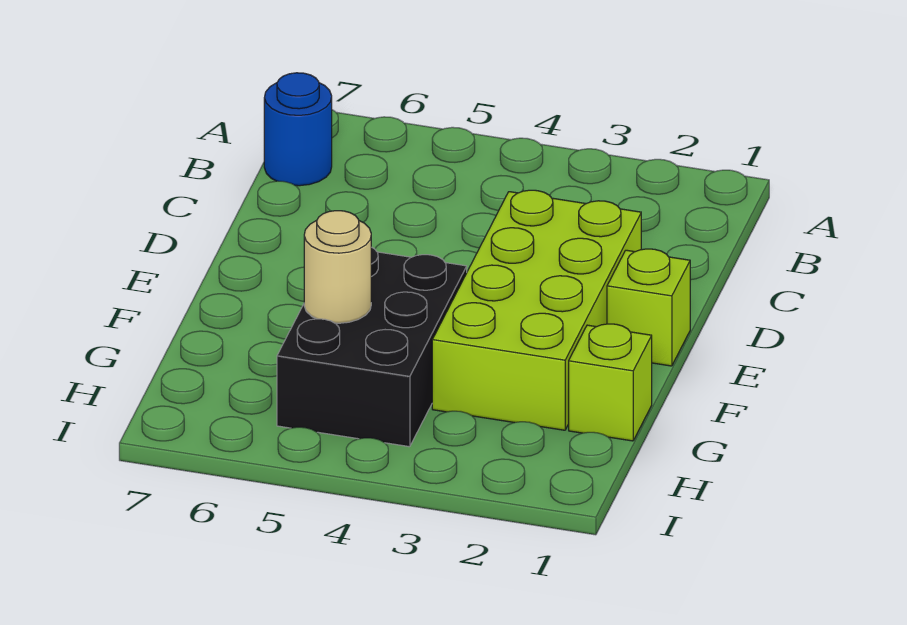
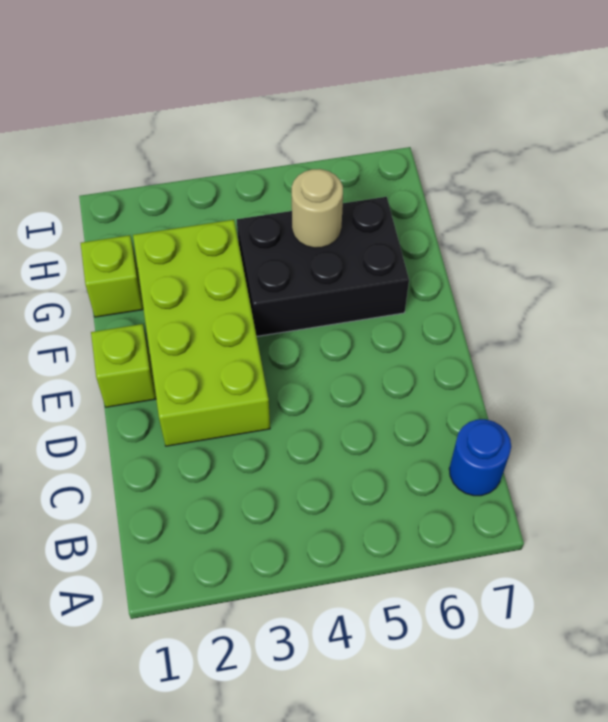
black brick F4:H5 level 1 -> black brick F4:G6 level 1

